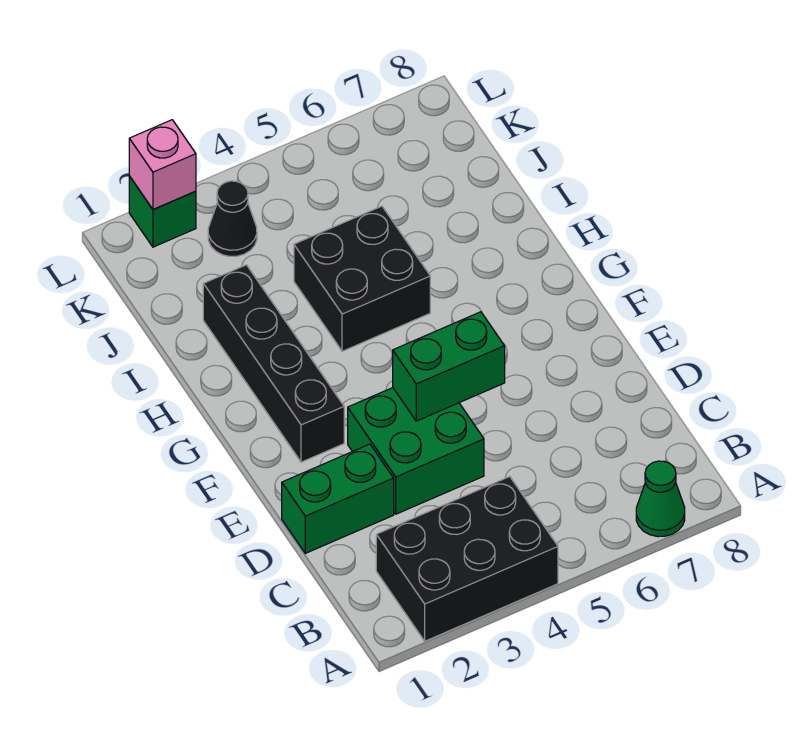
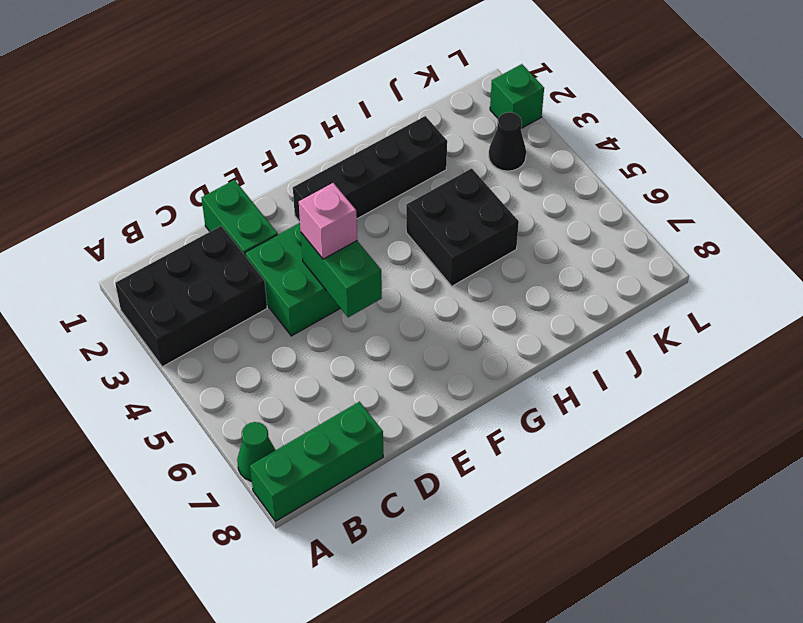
black brick A2:B4 level 1 -> black brick A2:C3 level 1
none -> green brick A8:C8 level 1
pink brick L2 level 2 -> pink brick E4 level 3

